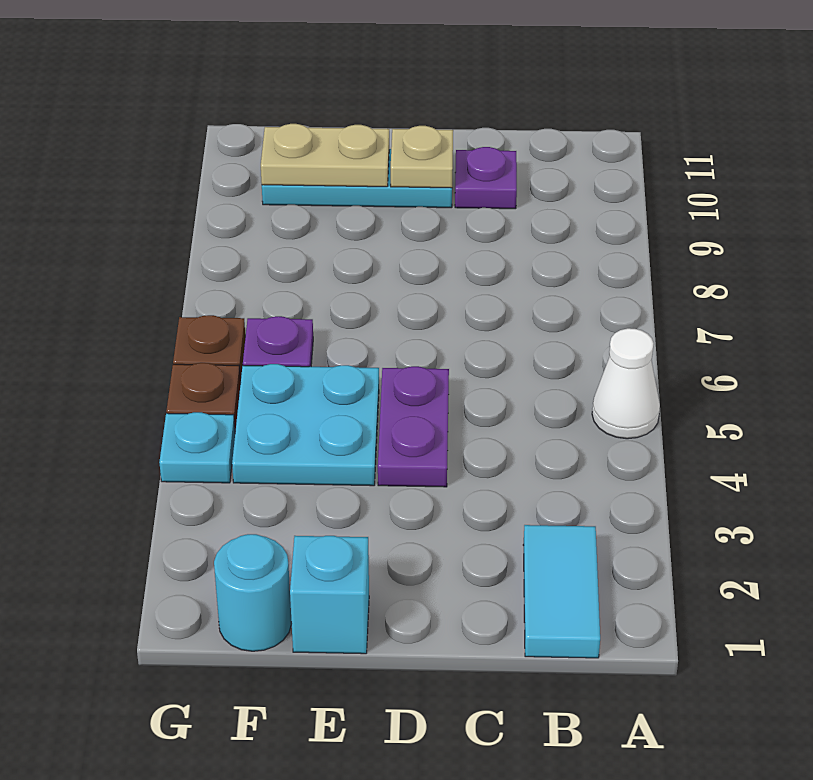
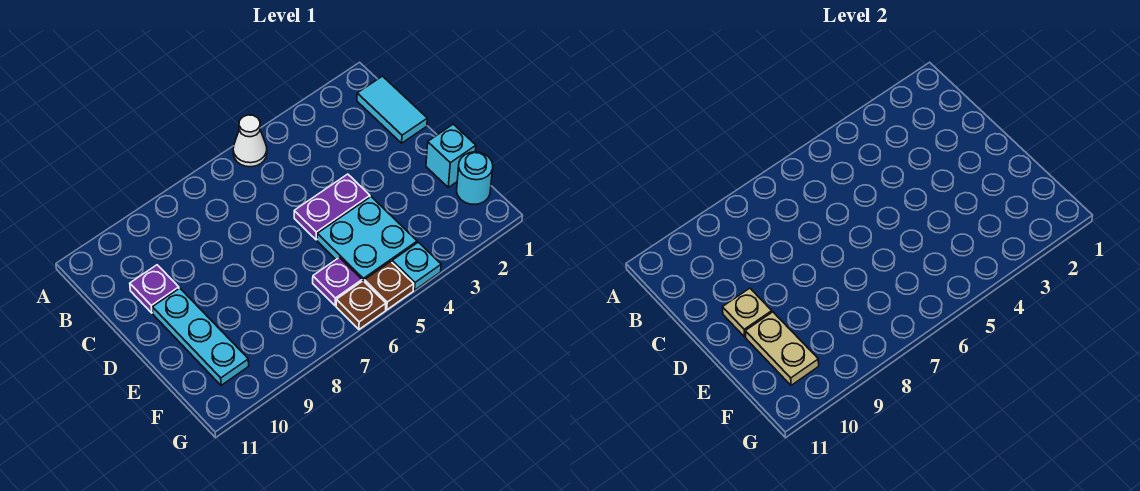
cyan tile B1:B2 level 1 -> cyan tile B1:C1 level 1

